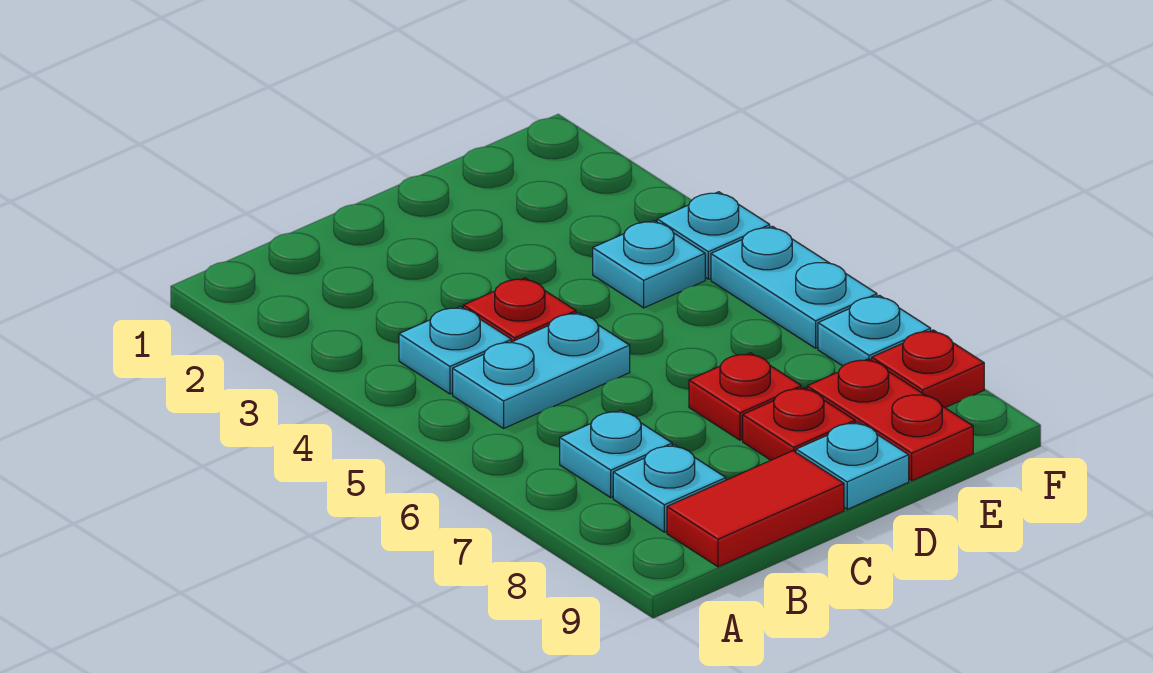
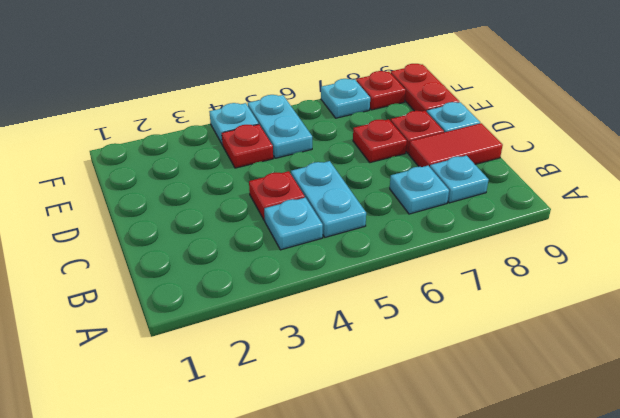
red tile B9:C9 level 1 -> red tile C8:C9 level 1
cyan plate E4 level 1 -> red plate E4 level 1
red plate E8:E9 level 1 -> red plate E9:F9 level 1
cyan plate F5:F6 level 1 -> cyan plate E5:F5 level 1

